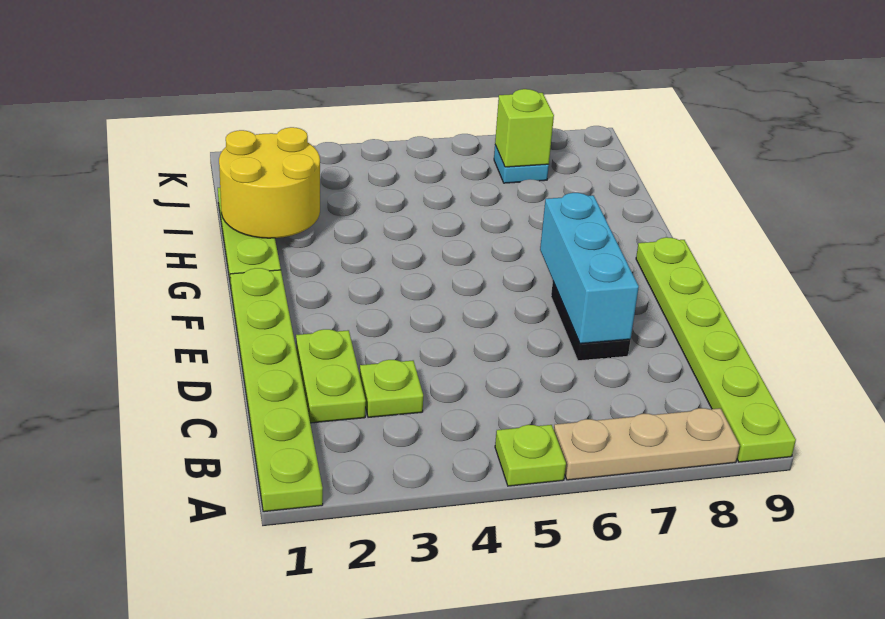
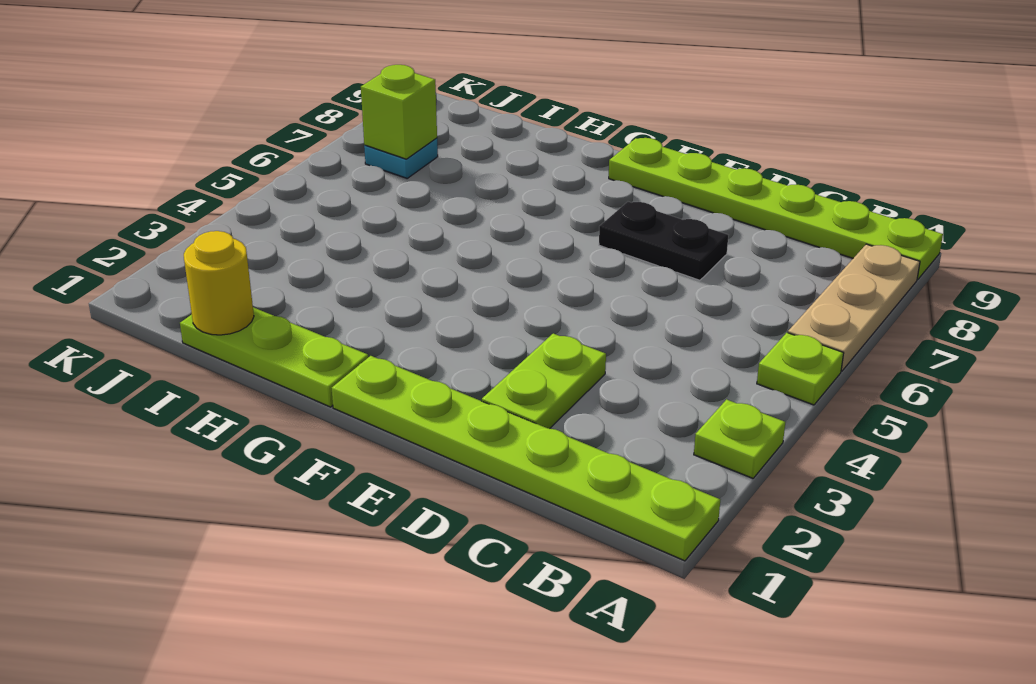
lime plate C2:D2 level 1 -> lime plate D2:D3 level 1
lime plate C3 level 1 -> lime plate A3 level 1
cyan brick D7:F7 level 2 -> none
yellow round brick H1:I2 level 2 -> yellow round brick I1 level 2

